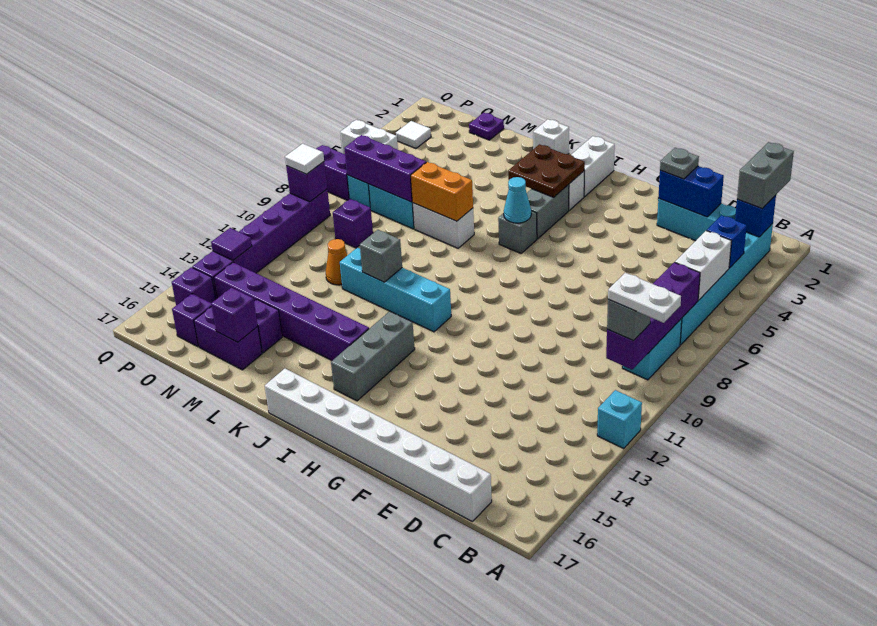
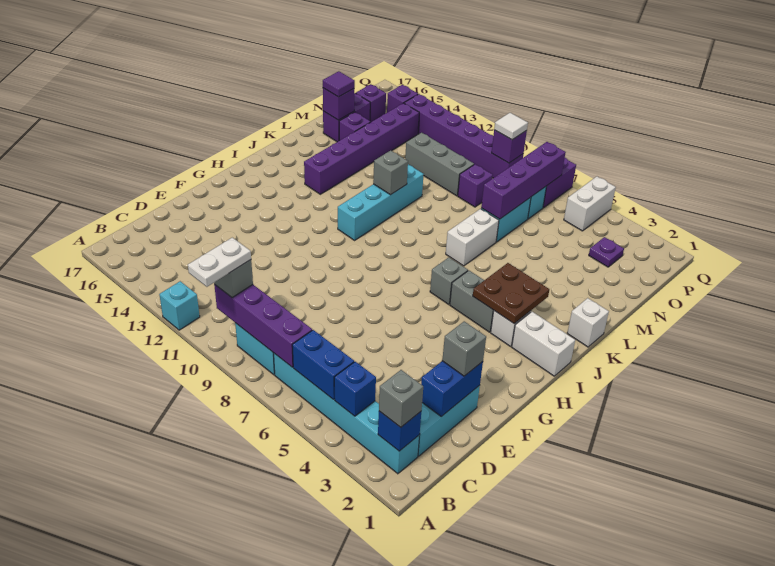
grey brick B1:B2 level 3 -> grey brick B2 level 3
white brick B5:B6 level 2 -> blue brick B5:B6 level 2
white brick C17:J17 level 1 -> none
grey plate E2 level 3 -> grey brick E2 level 3
cyan cone I6 level 2 -> none
grey brick I13:I15 level 1 -> grey brick N10:N12 level 1
orange brick K7:L7 level 2 -> none
purple brick M7:O7 level 2 -> purple brick M7:P7 level 2
orange cone M11 level 1 -> none
purple plate N1 level 1 -> purple plate O3 level 1
white tile P3 level 1 -> none
purple tile P13 level 2 -> purple tile M16 level 3

